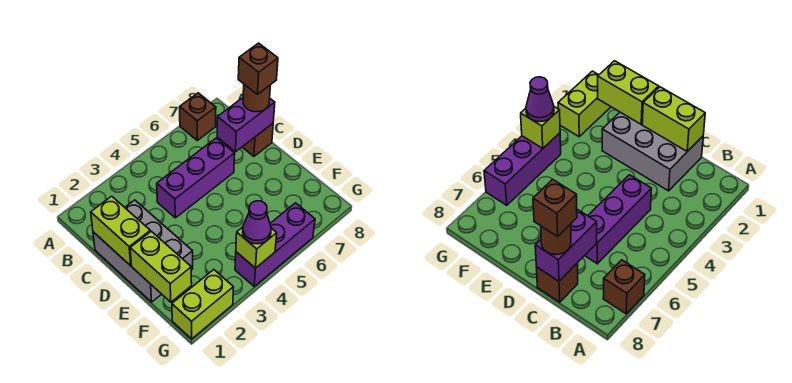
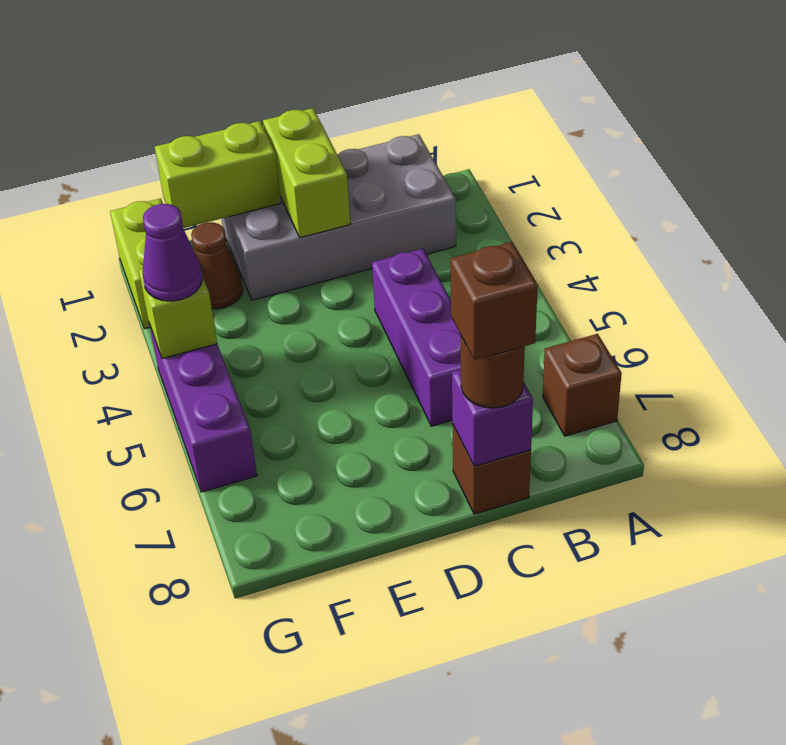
grey brick C1:E2 level 1 -> grey brick B1:E2 level 1
lime brick C1:D1 level 2 -> lime brick D1:D2 level 2
purple brick C7:C8 level 2 -> purple brick C8 level 2
none -> brown cone F2 level 1

